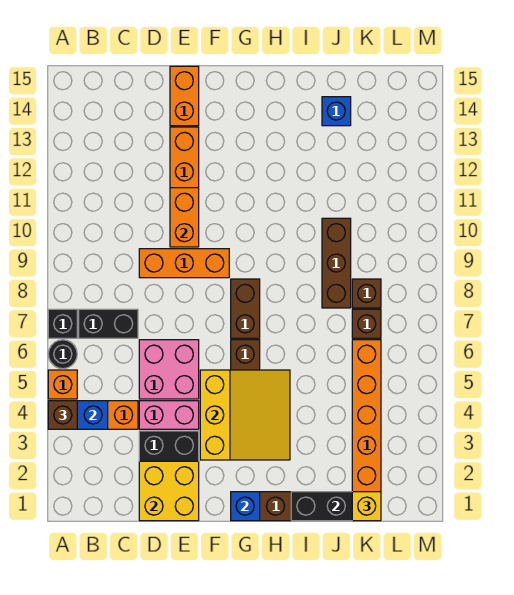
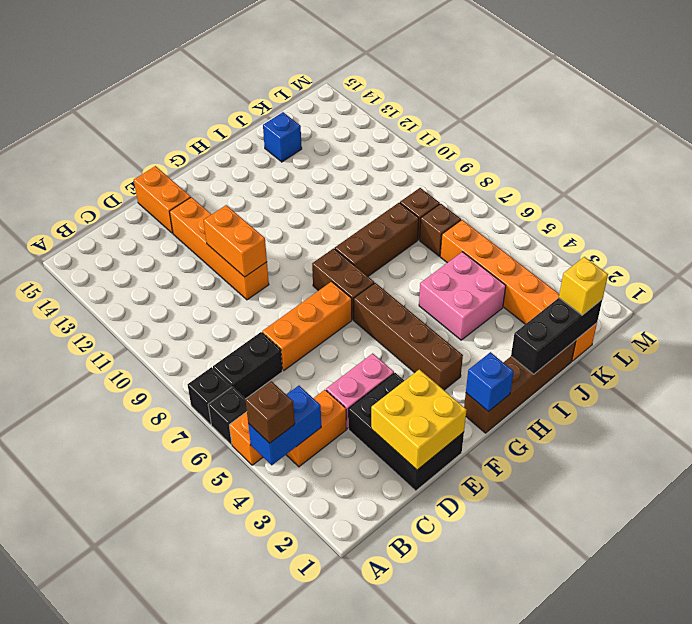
black round brick A6 level 1 -> black brick A6 level 1
pink brick D5:E6 level 1 -> pink brick I4:J5 level 1
orange brick D9:F9 level 1 -> orange brick D7:F7 level 1
yellow slope F3:H5 level 2 top F -> none
brown brick J8:J10 level 1 -> brown brick H8:J8 level 1

